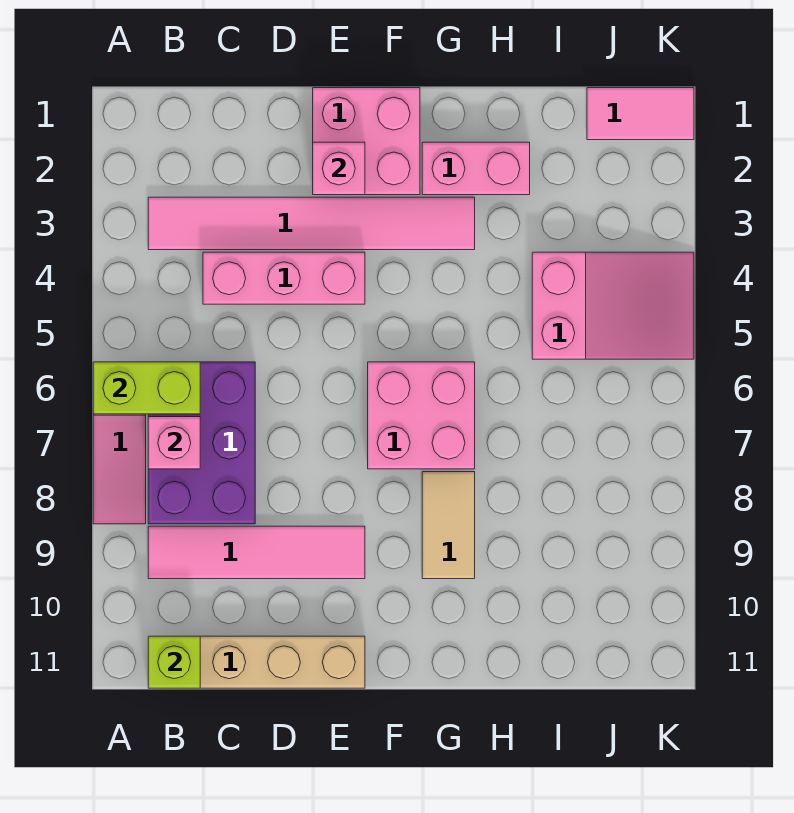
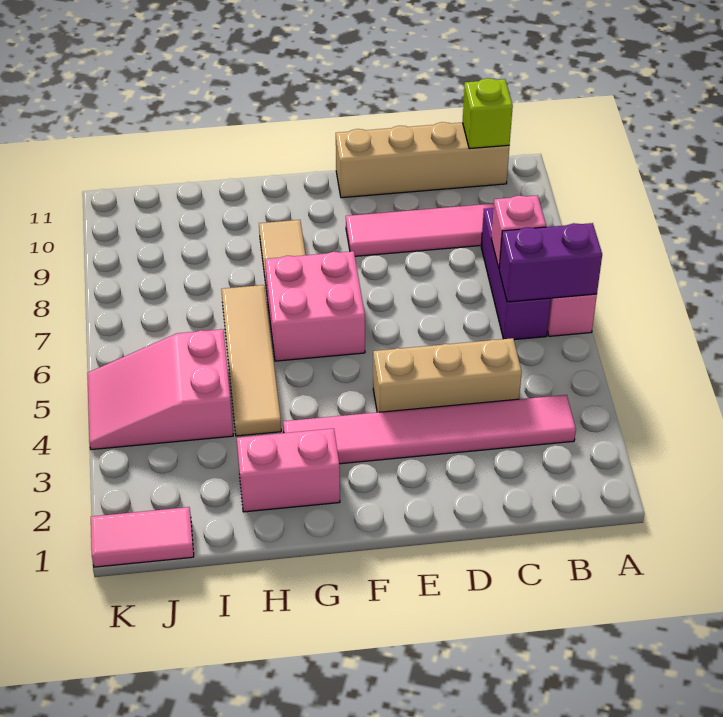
lime brick A6:B6 level 2 -> purple brick A6:B6 level 2
purple brick B6:C8 level 1 -> purple brick B6:B8 level 1
pink brick C4:E4 level 1 -> tan brick C4:E4 level 1
pink brick E1:F2 level 1 -> none
pink brick E2 level 2 -> none
none -> tan tile H4:H7 level 1

